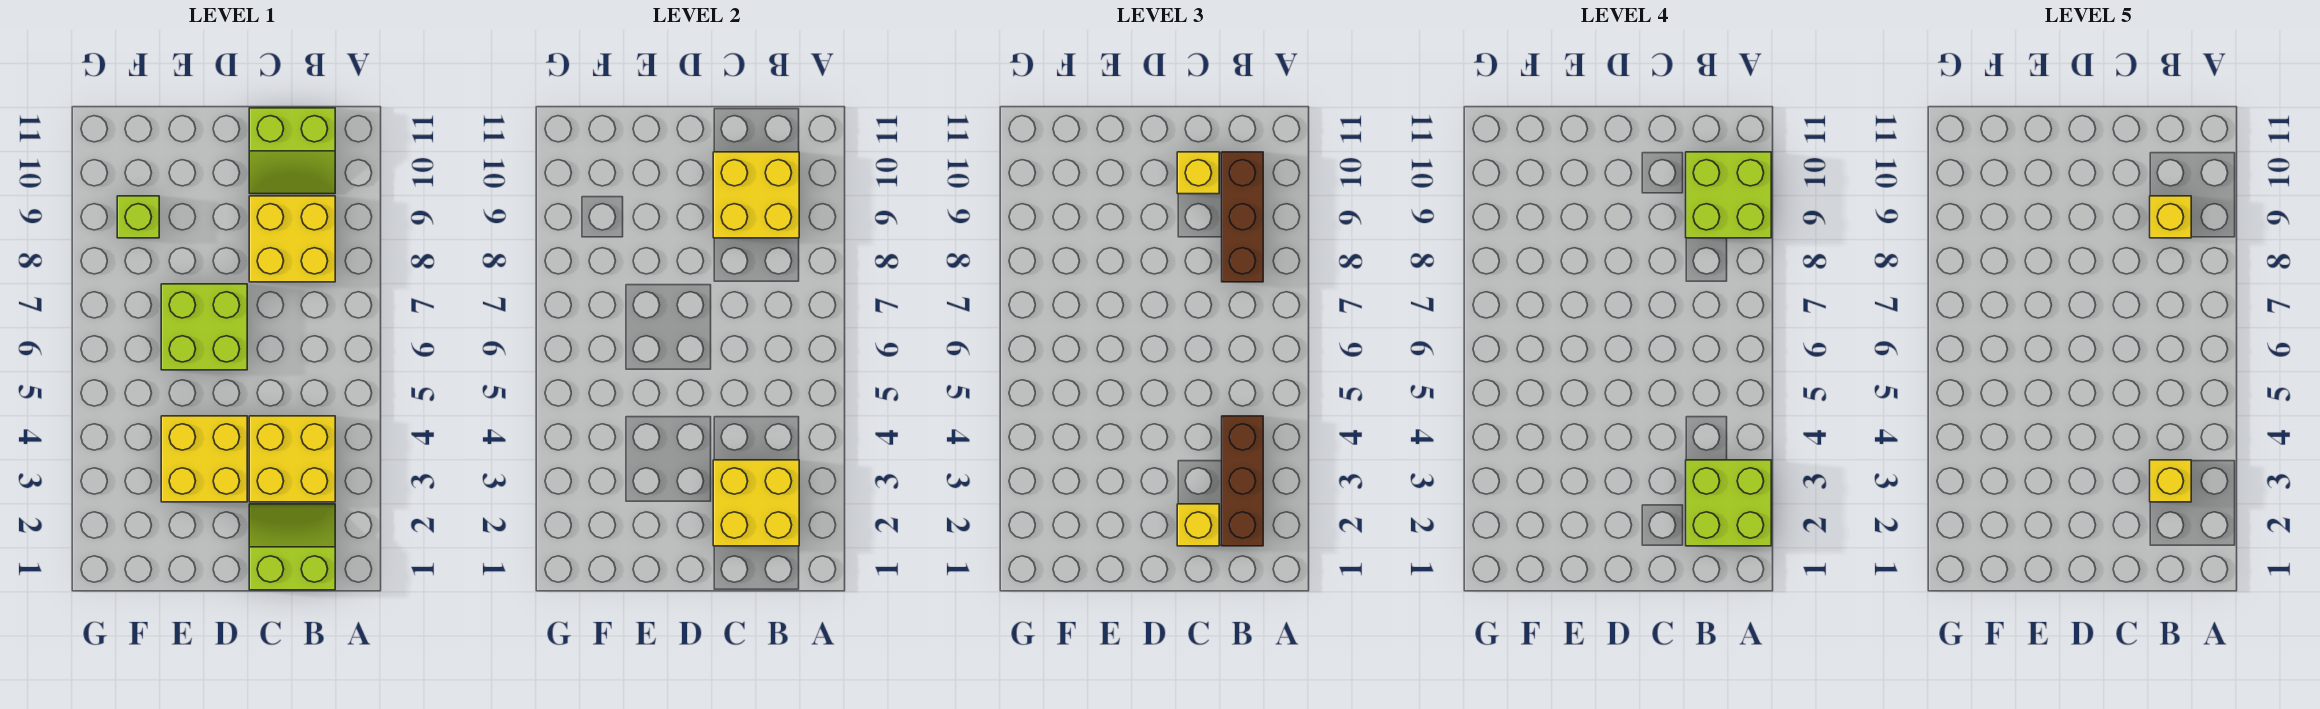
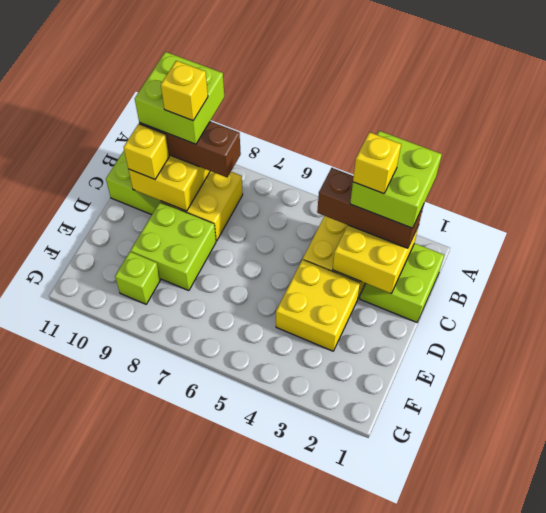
yellow brick C2 level 3 -> none
lime brick D6:E7 level 1 -> lime brick D8:E9 level 1

